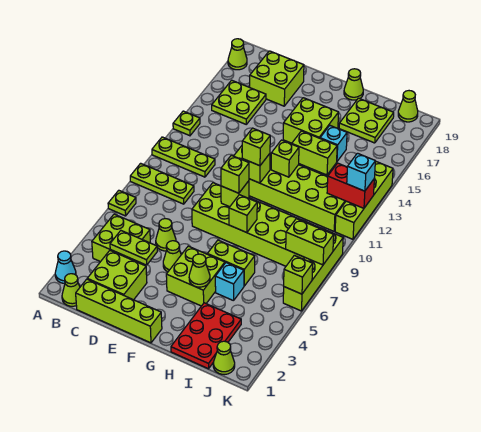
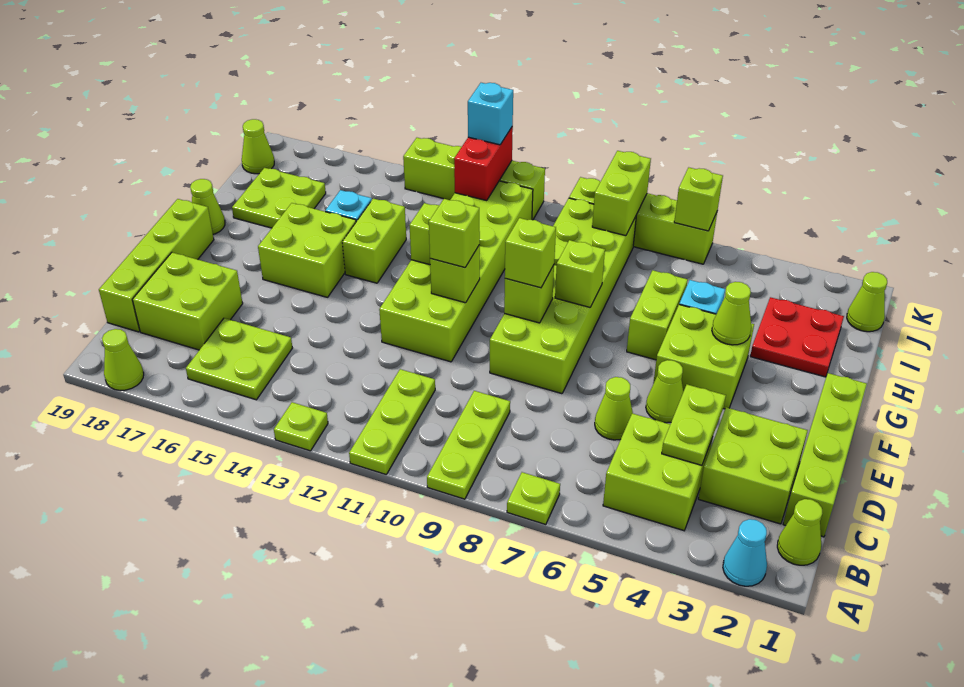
none -> lime brick C19:F19 level 1
red plate H1:I3 level 1 -> red plate H2:I3 level 1

